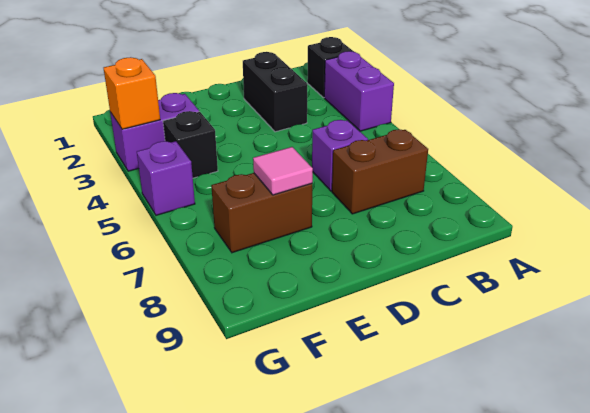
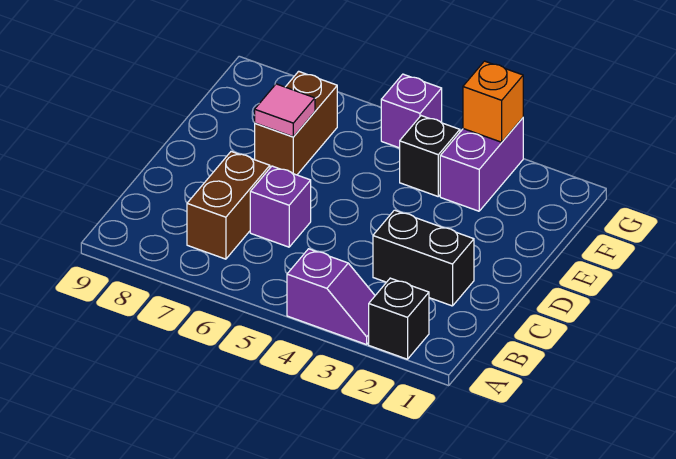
purple brick A3:A4 level 1 -> purple slope A3:A4 level 1 top 4

